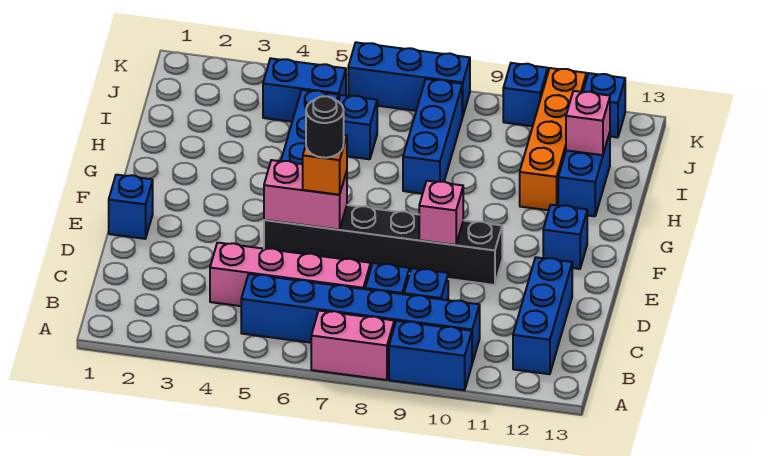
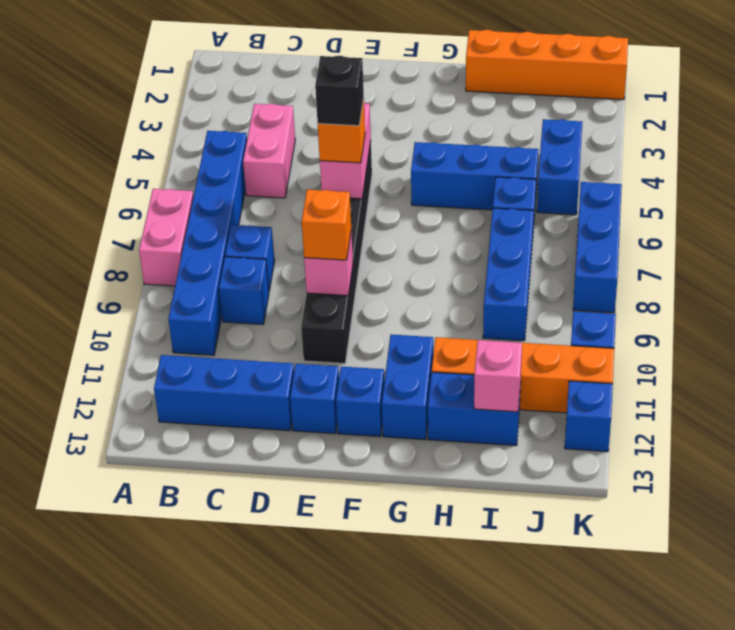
blue brick A9:A10 level 1 -> blue brick G11:G12 level 1
pink brick C4:C7 level 1 -> pink brick C4:C5 level 1
blue brick E1 level 1 -> blue brick E12 level 1
black round brick E6 level 4 -> black brick E6 level 4
none -> orange brick E9 level 3
none -> orange brick H1:K1 level 1
blue brick H8:J8 level 1 -> blue brick I7:I9 level 1

